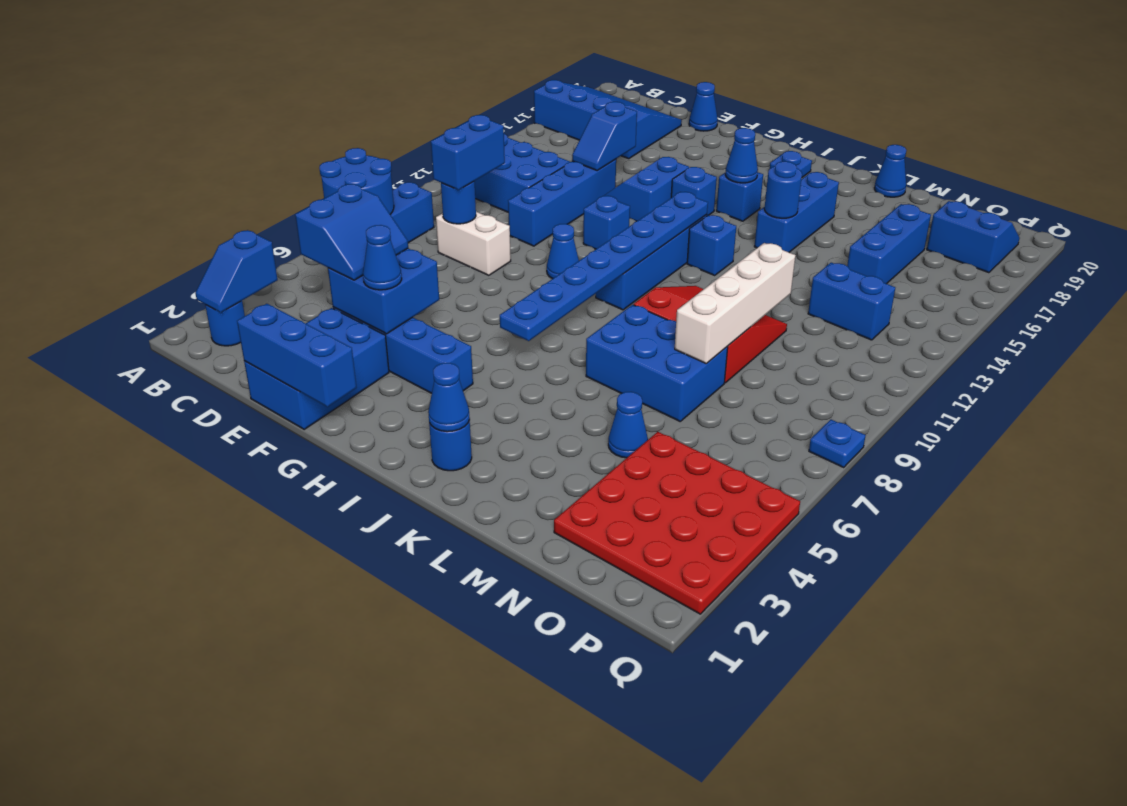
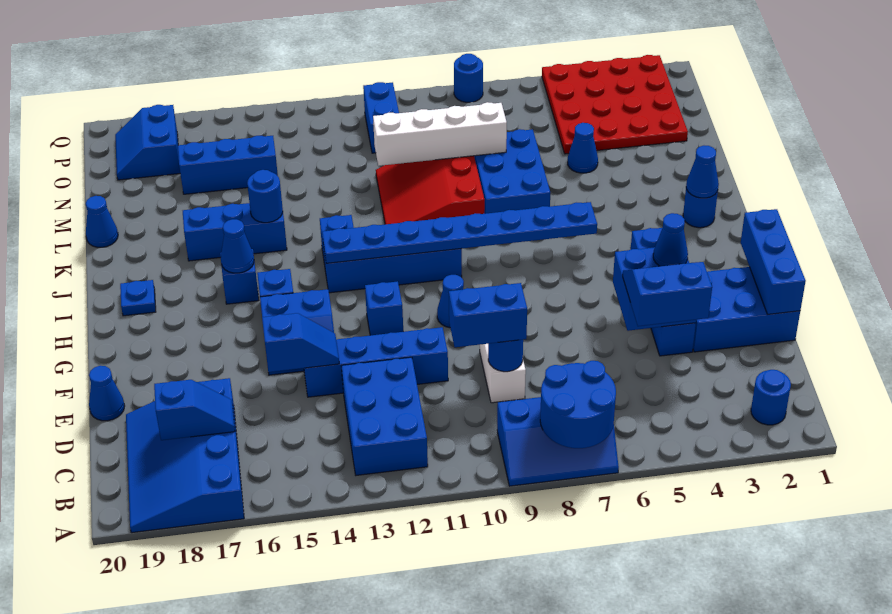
blue slope B2:B3 level 2 top 3 -> blue slope C17:C18 level 2 top 18
blue brick N13:O13 level 1 -> blue brick O11:P11 level 1
blue plate Q8 level 1 -> blue round brick Q8 level 1

